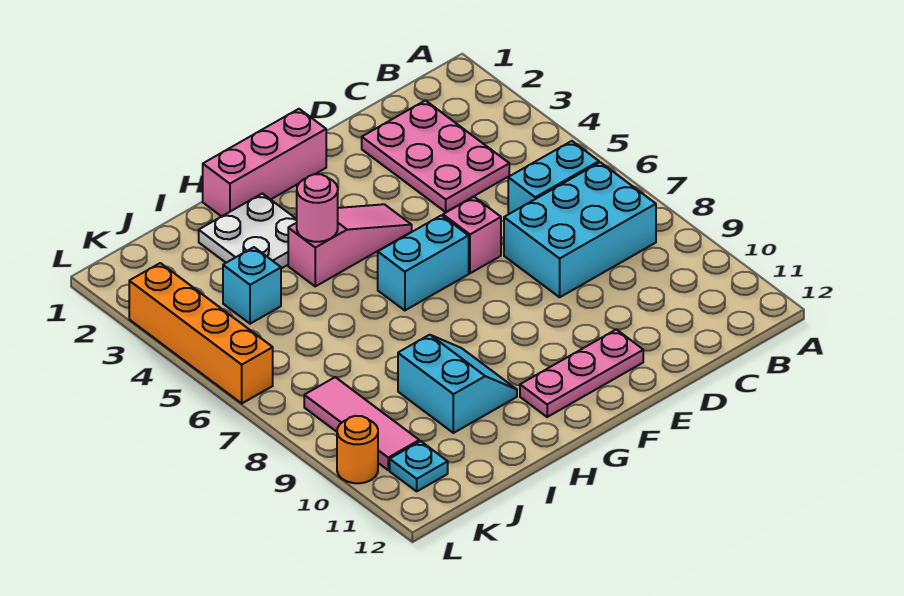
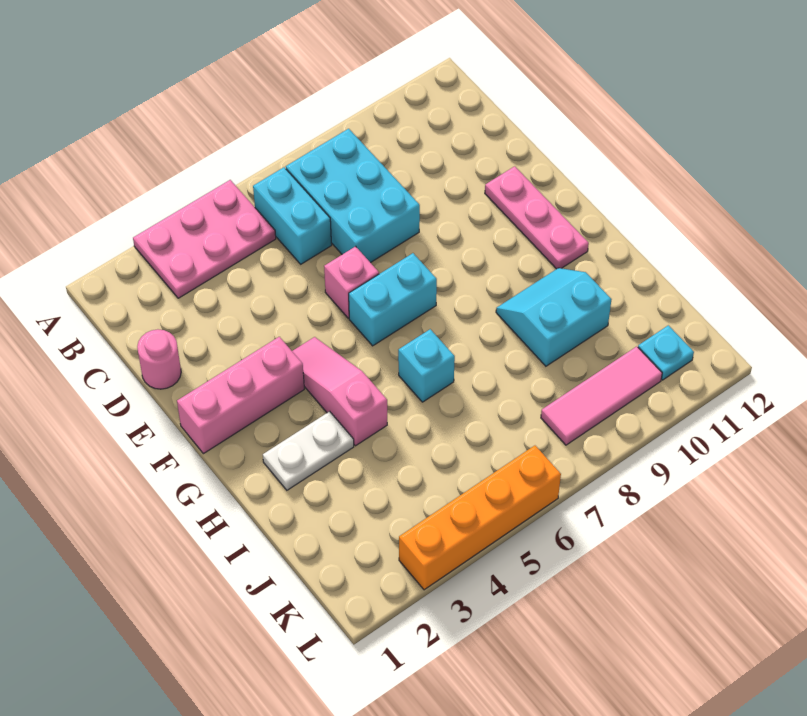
pink plate C2:D4 level 1 -> pink plate A3:B5 level 1
pink brick F1:H1 level 1 -> pink brick F1:F3 level 1
cyan brick F6:G6 level 1 -> cyan brick F6:F7 level 1
white plate H2:I3 level 1 -> white plate H2:H3 level 1
pink round brick H4 level 2 -> pink round brick D1 level 1
cyan brick J4 level 1 -> cyan brick H6 level 1
orange round brick L10 level 1 -> none

